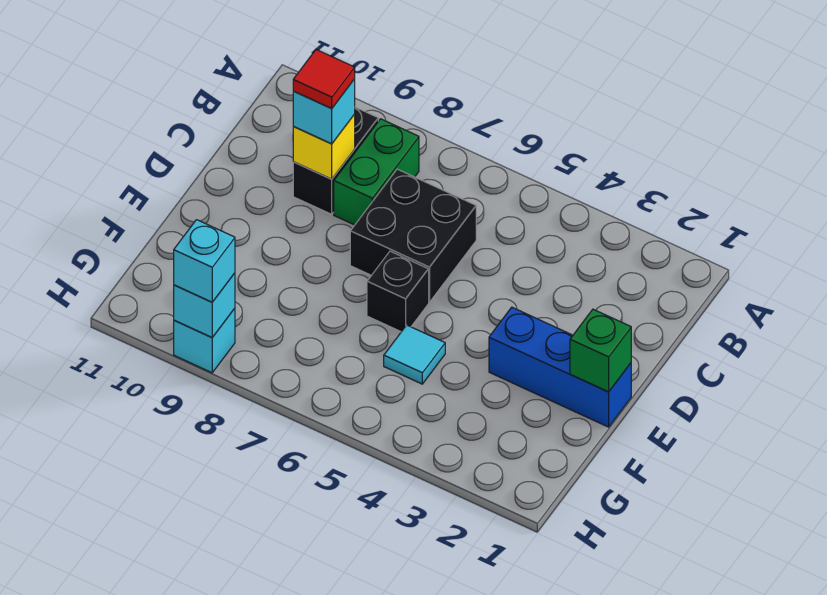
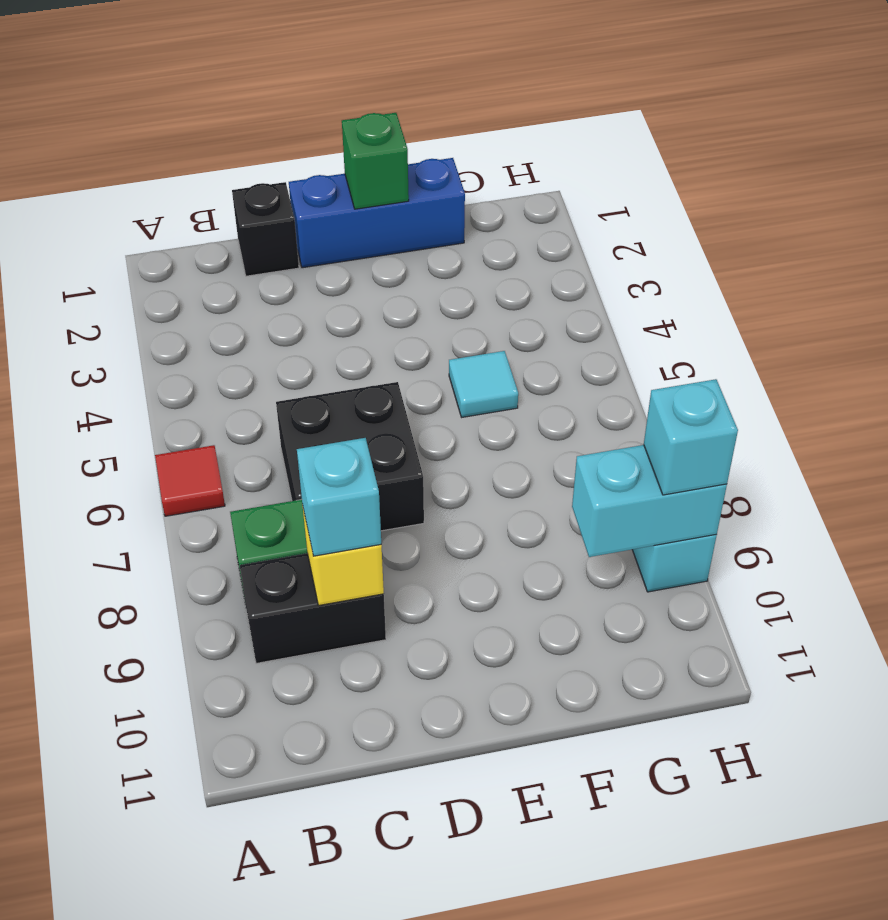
red tile C9 level 4 -> red tile A6 level 1
blue brick E1:E3 level 1 -> blue brick D1:F1 level 1
black brick E6 level 1 -> black brick C1 level 1
cyan brick H9 level 2 -> cyan brick G9:H9 level 2

